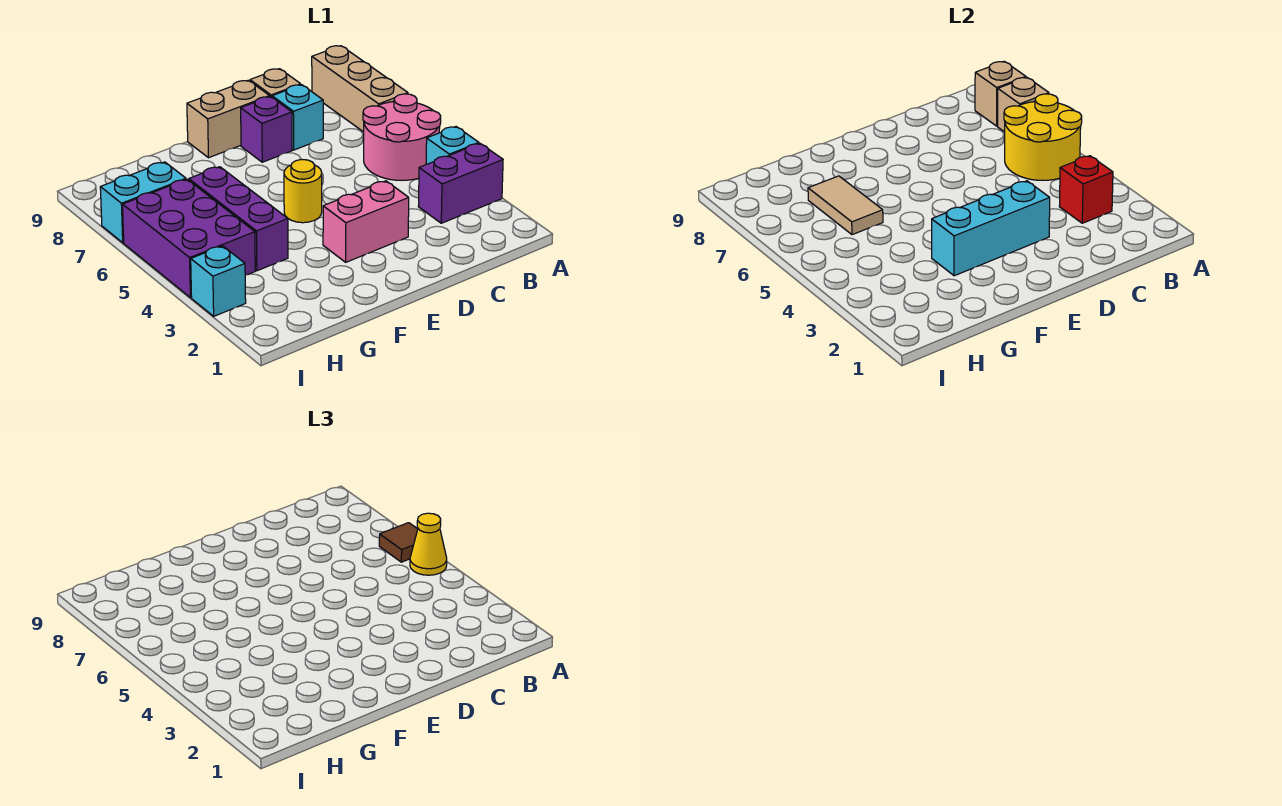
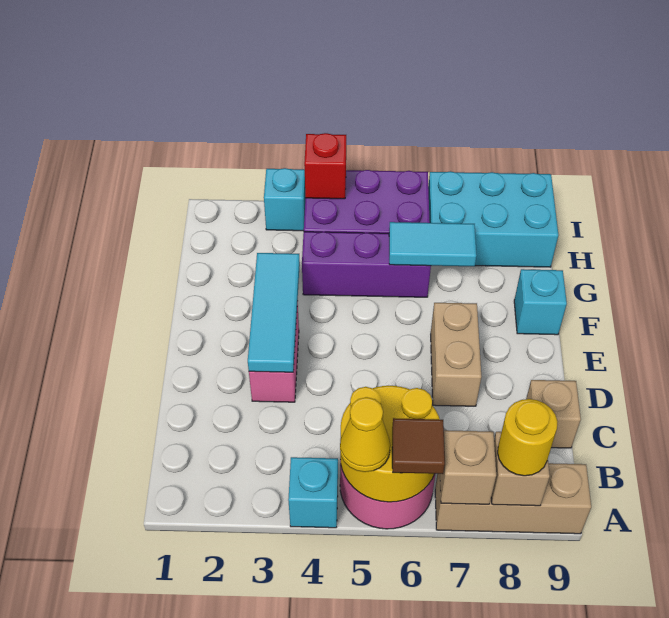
purple brick A3:B3 level 1 -> none
red brick B3 level 2 -> red brick I4 level 2
cyan brick C8 level 1 -> cyan brick F9 level 1
cyan brick D3:F3 level 2 -> cyan tile D3:F3 level 2
purple brick D8 level 1 -> none
tan brick D9:E9 level 1 -> tan brick D7:E7 level 1
yellow round brick E5 level 1 -> yellow round brick A8 level 3
tan tile G6:G7 level 2 -> cyan tile G6:G7 level 2
cyan brick H7:I7 level 1 -> cyan brick H7:I9 level 1

